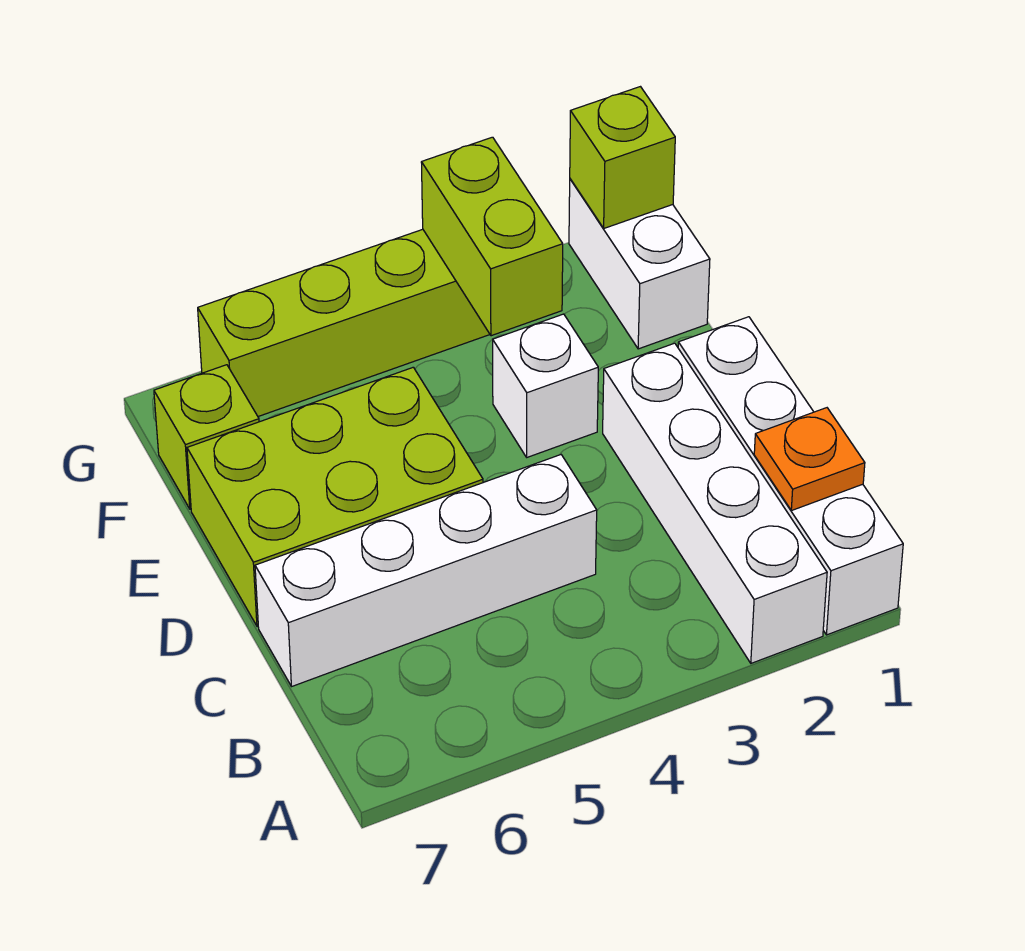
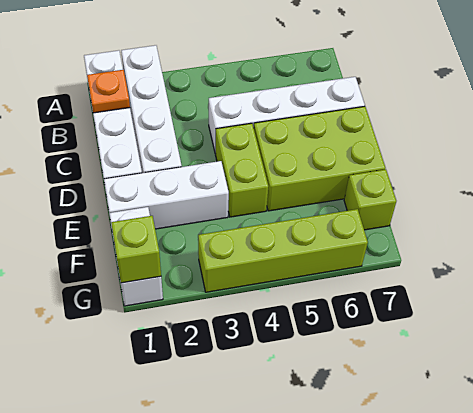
white brick E3 level 1 -> white brick E1:E3 level 1
lime brick F3:G3 level 2 -> lime brick D4:E4 level 1

